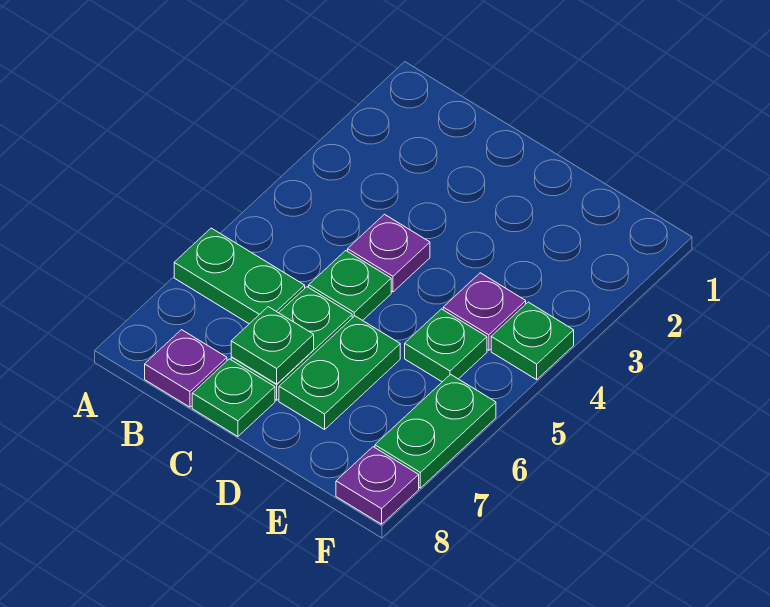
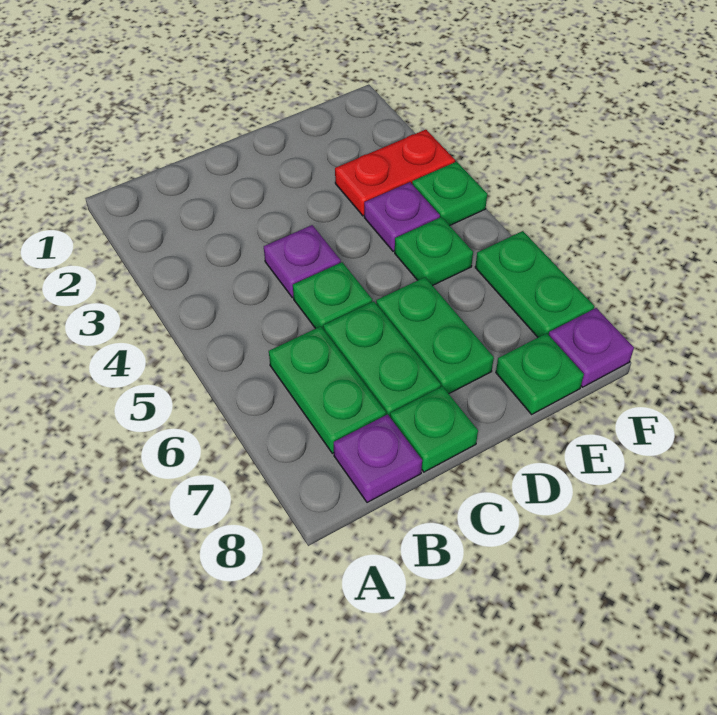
green plate A6:B6 level 1 -> green plate B6:B7 level 1
green plate C7 level 2 -> green plate E8 level 1
none -> red plate E3:F3 level 1

